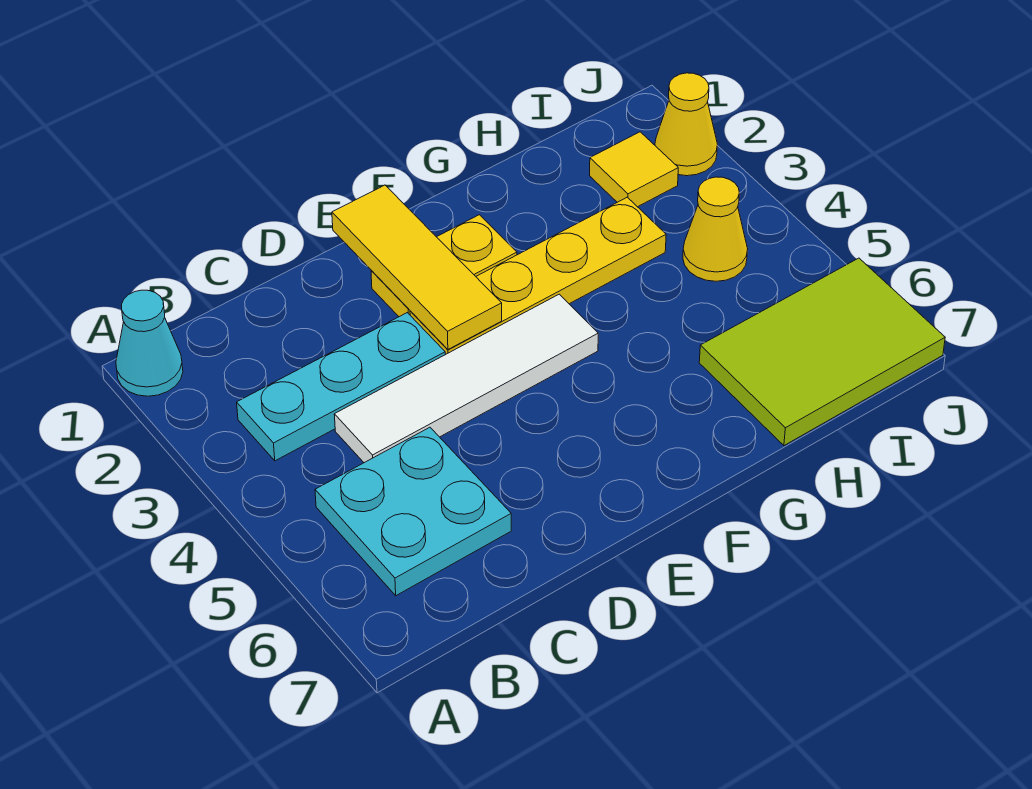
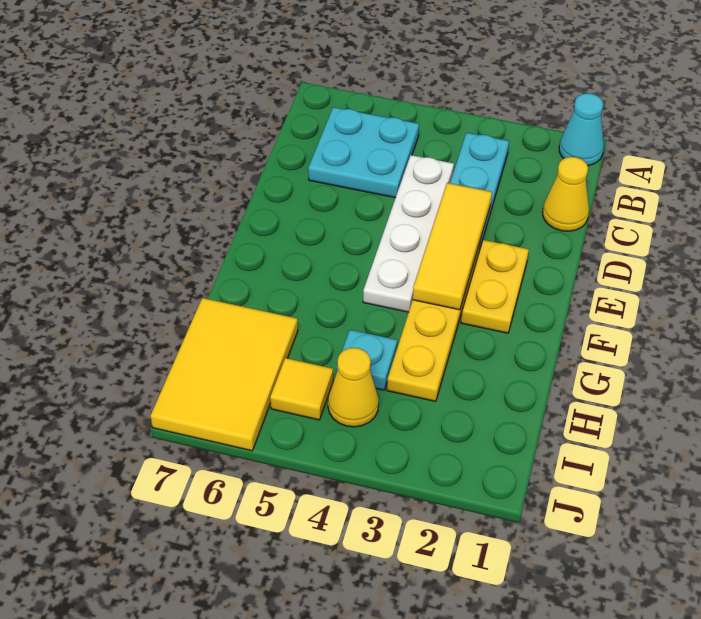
white tile C4:F4 level 1 -> white plate C4:F4 level 1
yellow tile E1:E3 level 2 -> yellow tile D3:F3 level 2
none -> cyan plate H4 level 1
lime tile H6:J7 level 1 -> yellow tile H6:J7 level 1
yellow tile I2 level 1 -> yellow tile I5 level 1
yellow cone J2 level 1 -> yellow cone C1 level 1

